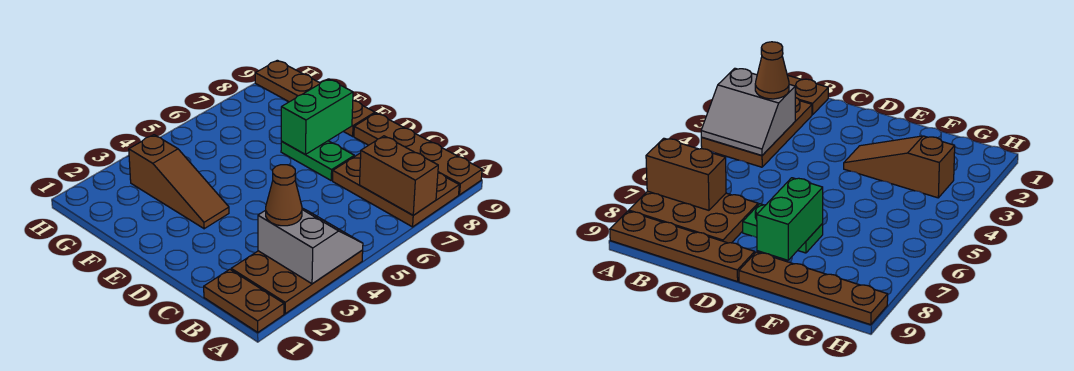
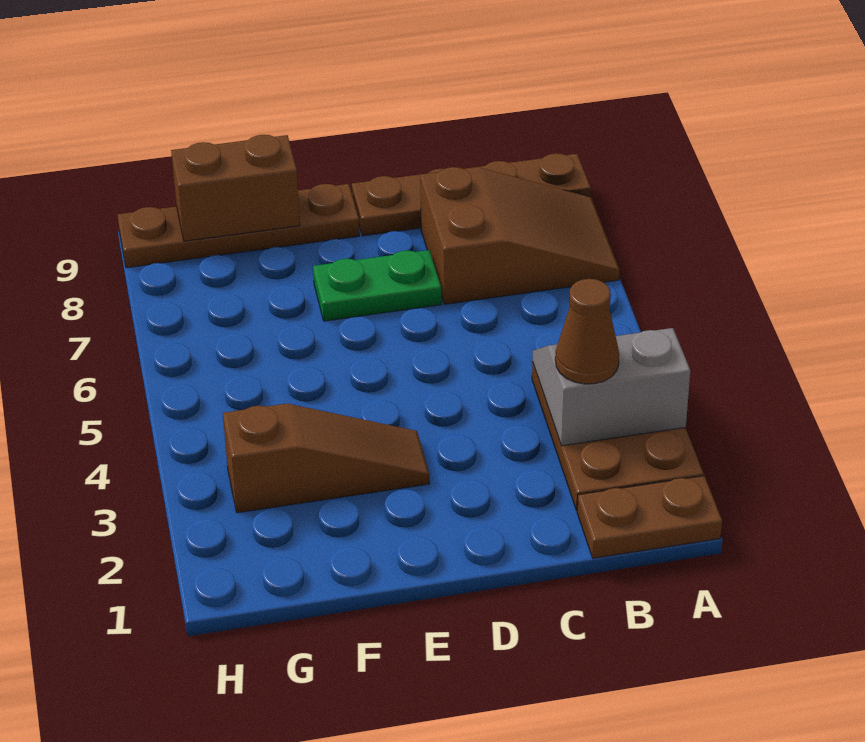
brown plate A7:C8 level 1 -> brown slope A7:C8 level 1 top C
brown brick A7:B7 level 2 -> brown brick F9:G9 level 2
green brick E7:E8 level 2 -> none

